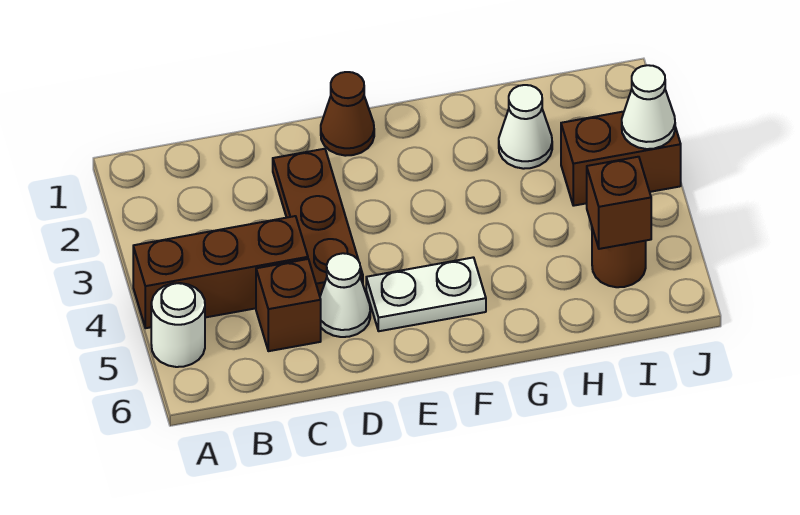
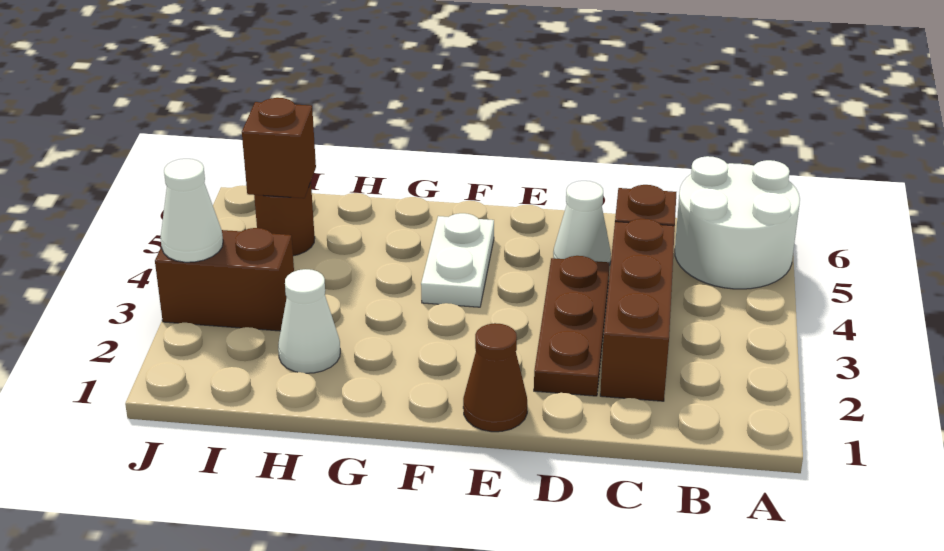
brown brick A4:C4 level 1 -> brown brick C2:C4 level 1
white round brick A5 level 1 -> white round brick A5:B6 level 1
white plate E5:F5 level 1 -> white plate F4:F5 level 1

